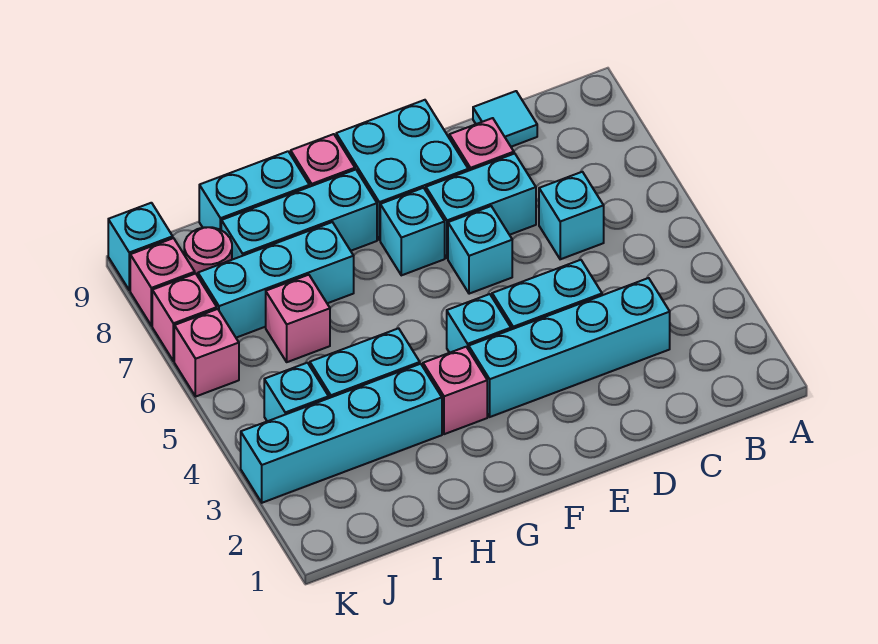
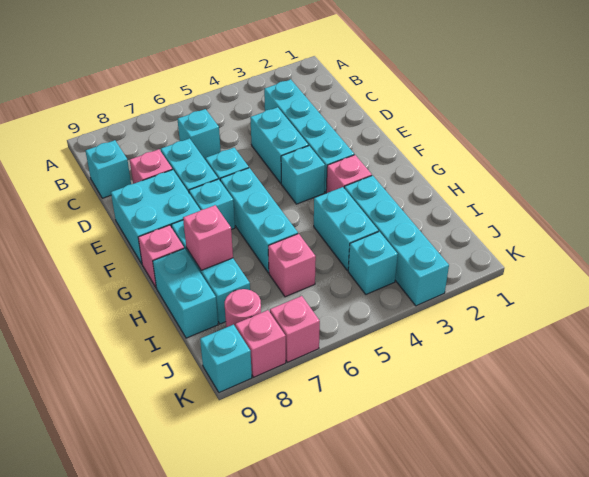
cyan tile C9 level 1 -> cyan brick C9 level 1
cyan brick H7:J7 level 1 -> cyan brick F6:H6 level 1
pink brick K6 level 1 -> pink brick H8 level 2

